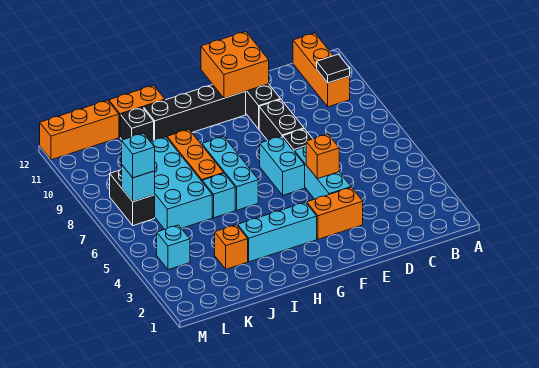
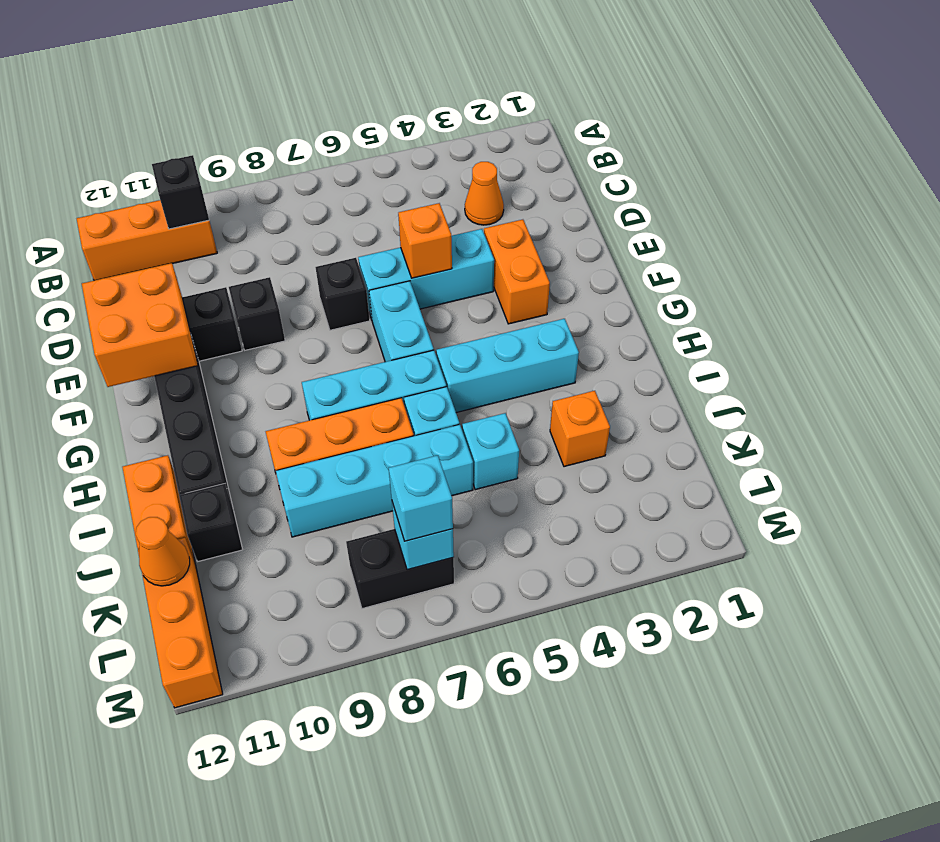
black tile B10 level 2 -> black brick B10 level 2
none -> orange cone C3 level 1
black brick E8:E9 level 1 -> black brick E9 level 1
cyan brick F6:F7 level 1 -> cyan brick F6:G6 level 1
cyan brick G3:I3 level 1 -> cyan brick H3:H5 level 1
cyan brick J6:K9 level 1 -> cyan brick J6:J9 level 1
none -> orange cone K12 level 2
cyan brick L4 level 1 -> cyan brick J5 level 1

